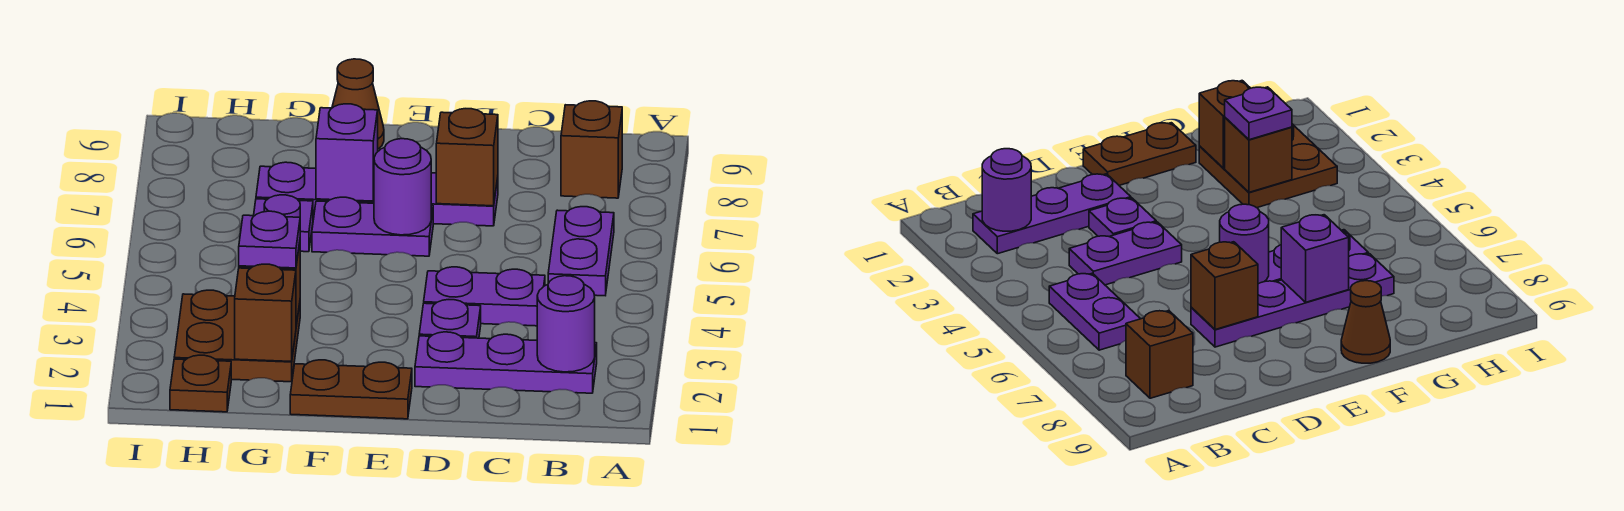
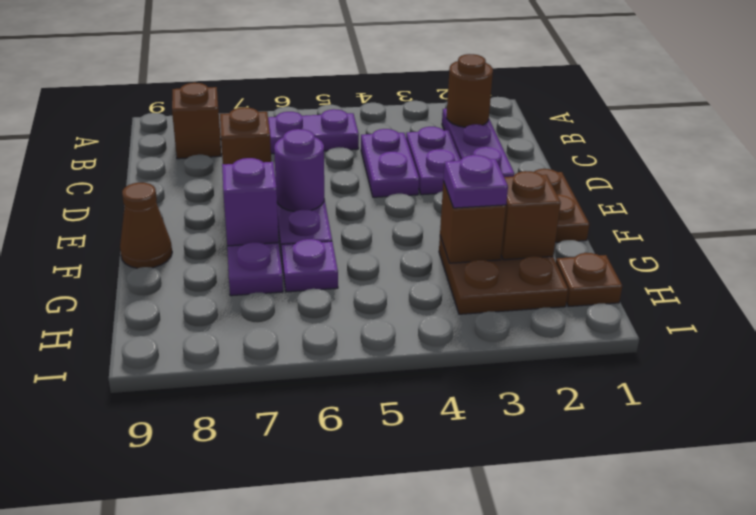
purple round brick B2 level 2 -> brown round brick B2 level 2
purple plate D3 level 1 -> purple plate C3:D3 level 1

